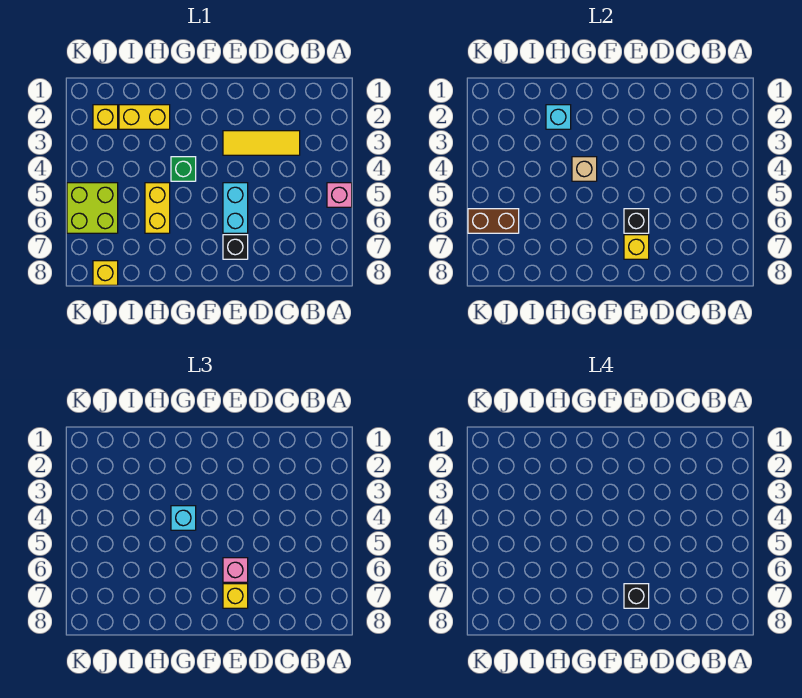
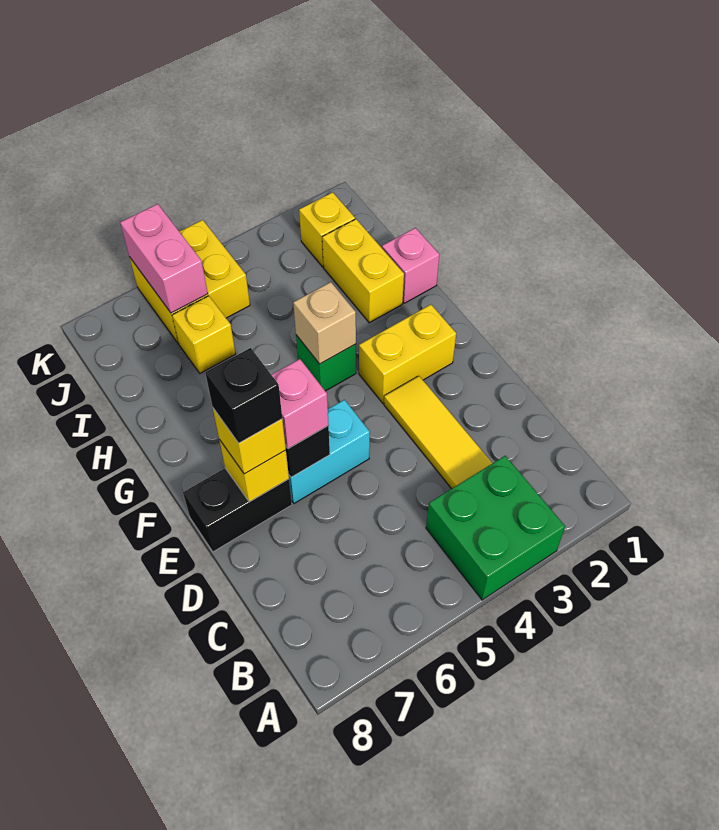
none -> green brick A3:B4 level 1
pink brick A5 level 1 -> pink brick H1 level 1
black brick E7 level 1 -> black brick E7:E8 level 1
cyan brick G4 level 3 -> none
cyan brick H2 level 2 -> none
yellow brick H5:H6 level 1 -> yellow brick F2:F3 level 1
lime brick J5:K6 level 1 -> yellow brick J5:K6 level 1
brown brick J6:K6 level 2 -> pink brick J6:K6 level 2
yellow brick J8 level 1 -> yellow brick I6 level 1

